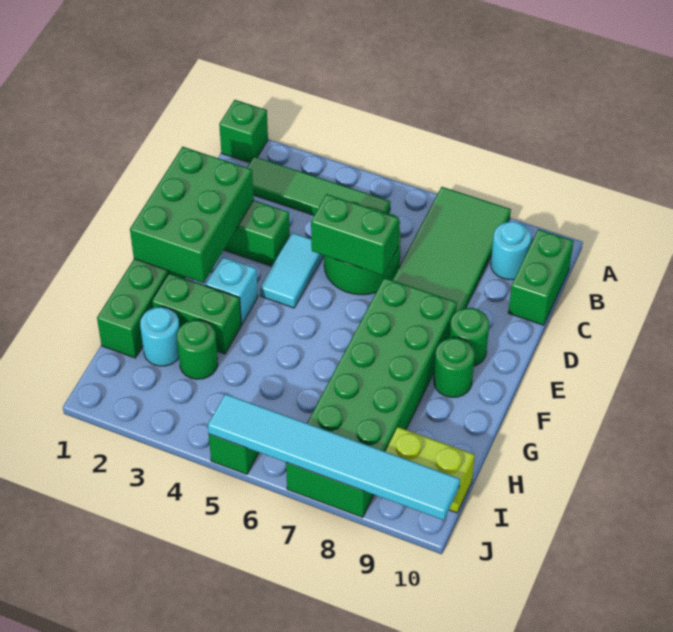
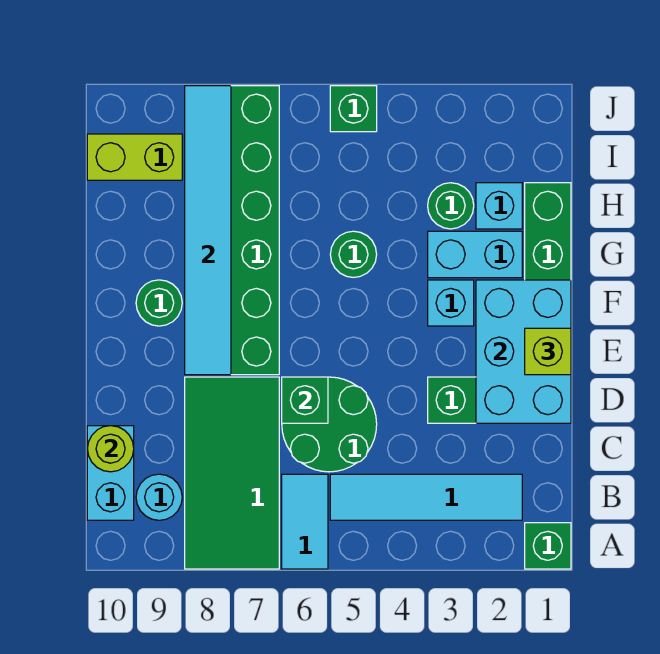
green tile B2:B5 level 1 -> cyan tile B2:B5 level 1
green brick B10:C10 level 1 -> cyan brick B10:C10 level 1
none -> lime round brick C10 level 2
green brick D1:F2 level 2 -> cyan brick D1:F2 level 2
cyan tile D4:E4 level 1 -> cyan tile A6:B6 level 1
green brick D5:D6 level 2 -> green brick D6 level 2
none -> lime brick E1 level 3
green round brick E9 level 1 -> green round brick G5 level 1
green brick G2:G3 level 1 -> cyan brick G2:G3 level 1
cyan round brick H2 level 1 -> cyan brick H2 level 1
cyan tile J5:J10 level 2 -> cyan tile E8:J8 level 2

